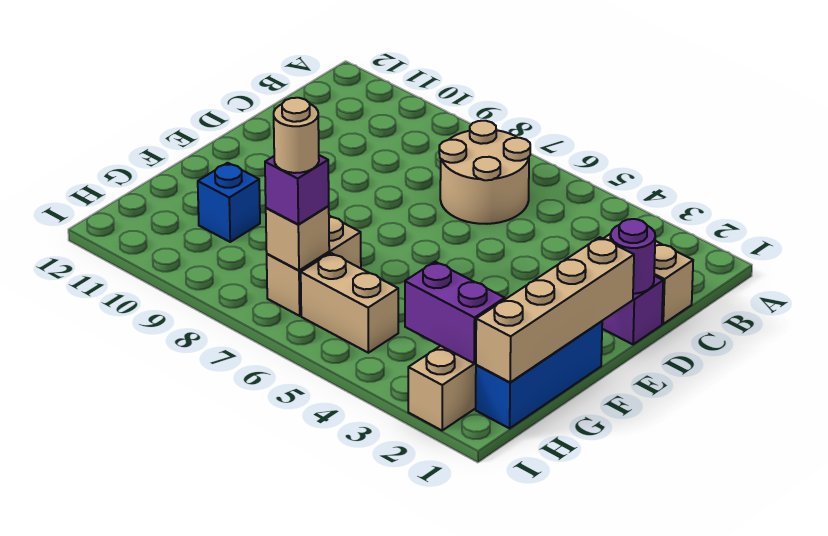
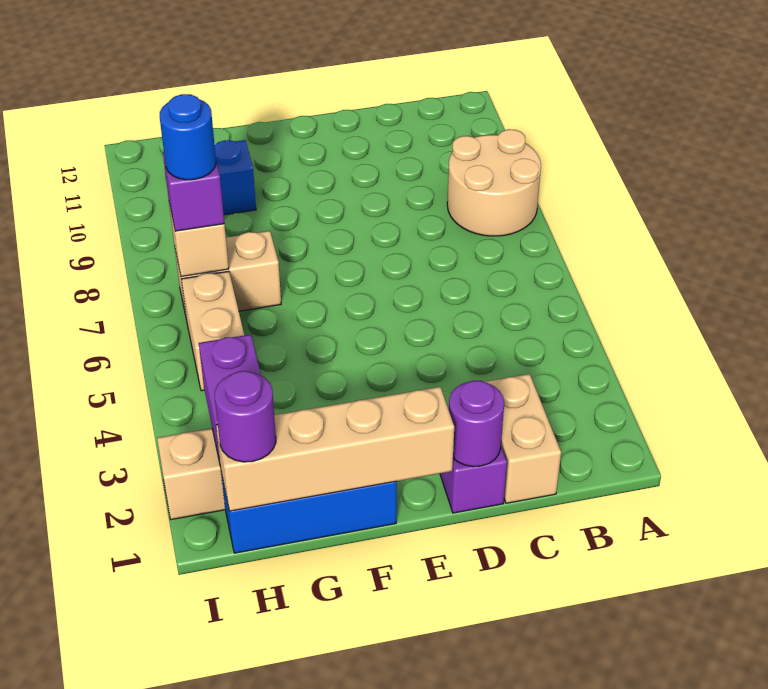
tan round brick B6:C7 level 1 -> tan round brick A8:B9 level 1
none -> purple round brick H1 level 3
tan round brick H7 level 4 -> blue round brick H7 level 4

